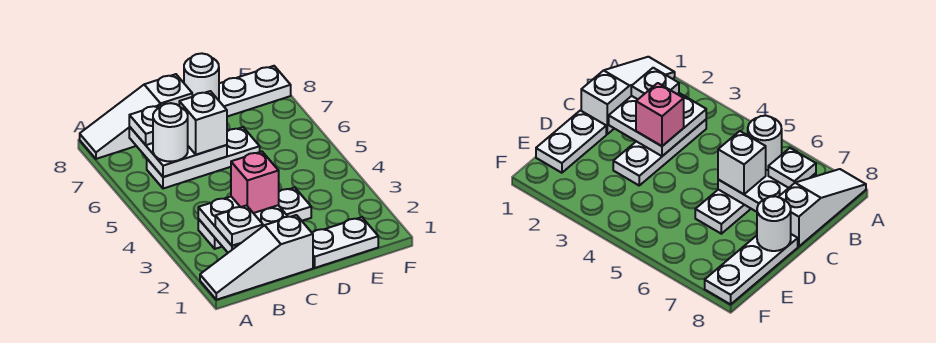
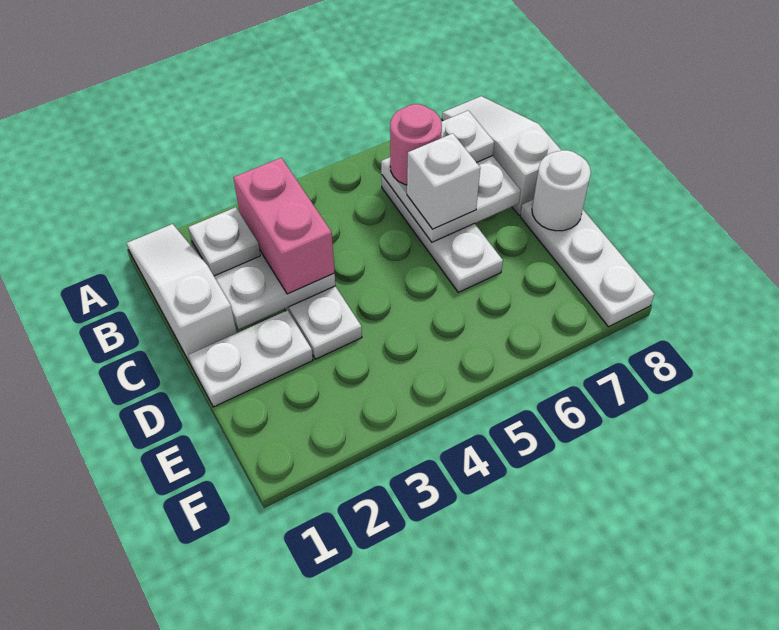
white round brick B6 level 3 -> pink round brick B6 level 3
pink brick C3 level 3 -> pink brick B3:C3 level 3
white plate D1:E1 level 1 -> white plate D1:D2 level 1

